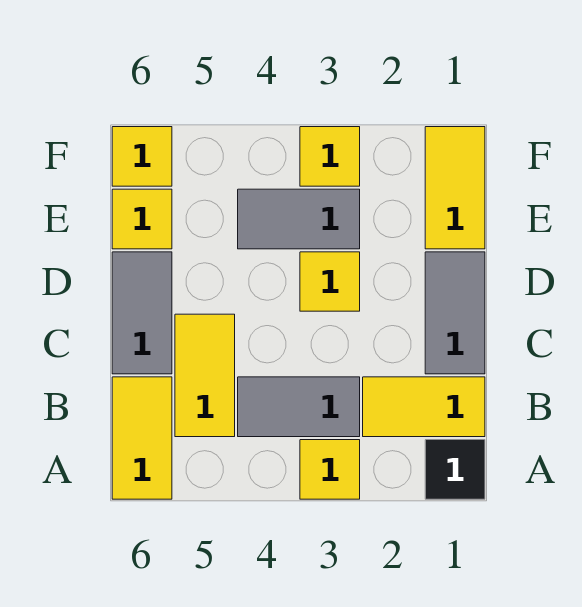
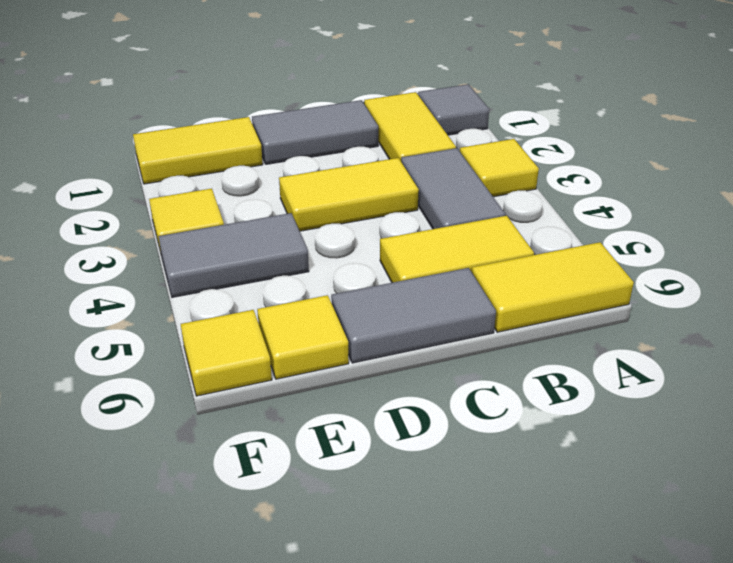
black tile A1 level 1 -> grey tile A1 level 1
yellow tile D3 level 1 -> yellow tile C3:D3 level 1
grey tile E3:E4 level 1 -> grey tile E4:F4 level 1

